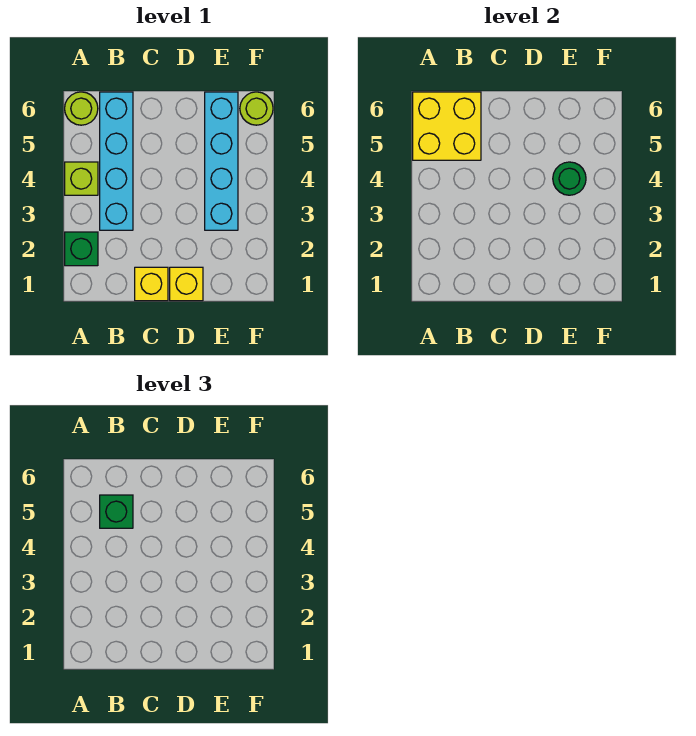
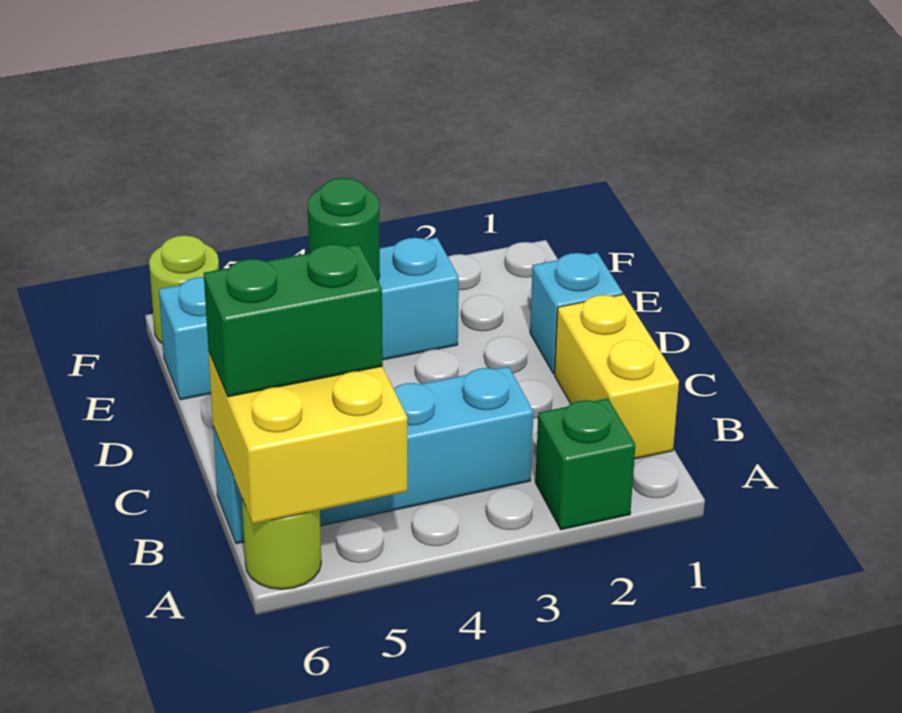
lime brick A4 level 1 -> none
green brick B5 level 3 -> green brick B5:B6 level 3
yellow brick C1 level 1 -> yellow brick B1:C1 level 1
yellow brick D1 level 1 -> cyan brick D1 level 1

